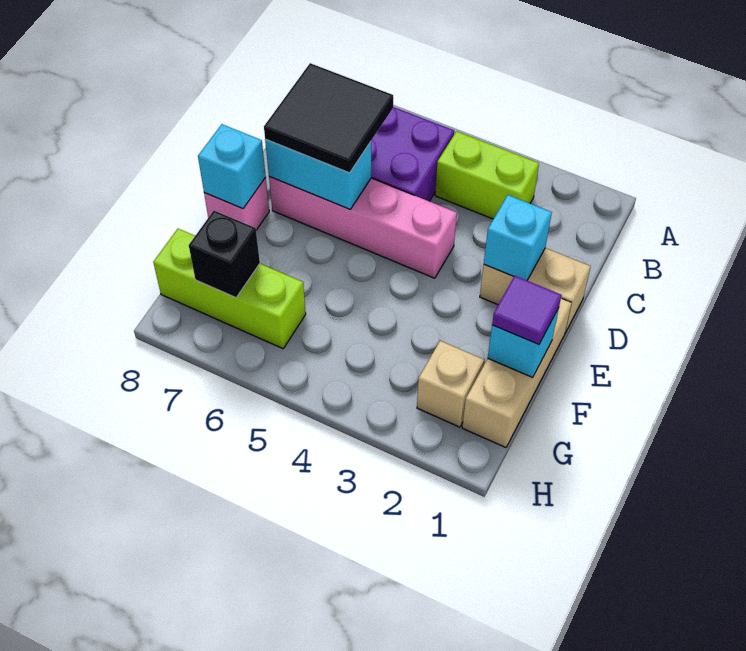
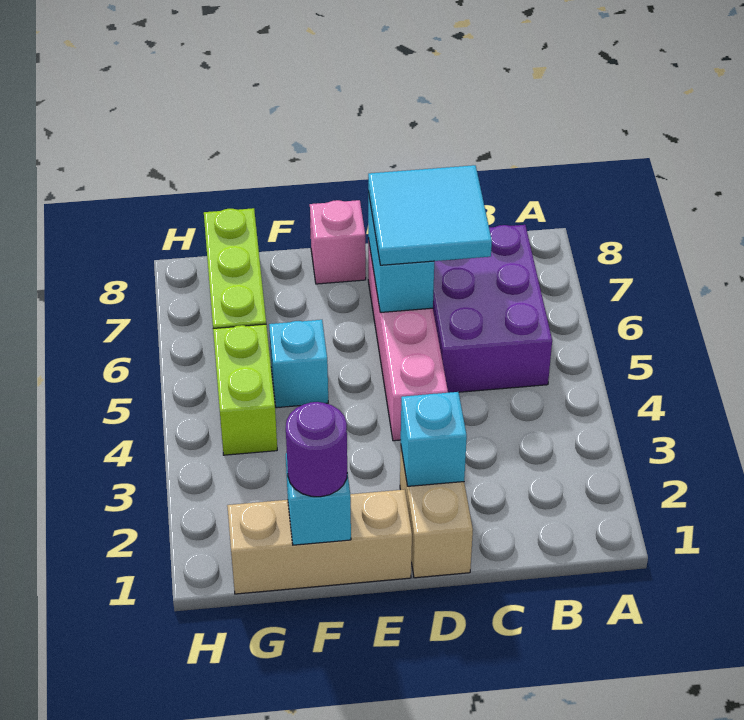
lime brick B3:B4 level 1 -> lime brick G4:G5 level 1
black tile C6:D7 level 3 -> cyan tile C6:D7 level 3
cyan brick E8 level 2 -> cyan brick F5 level 1
purple tile F1 level 3 -> purple round brick F1 level 3
tan brick G2 level 1 -> none
black brick G7 level 2 -> none

